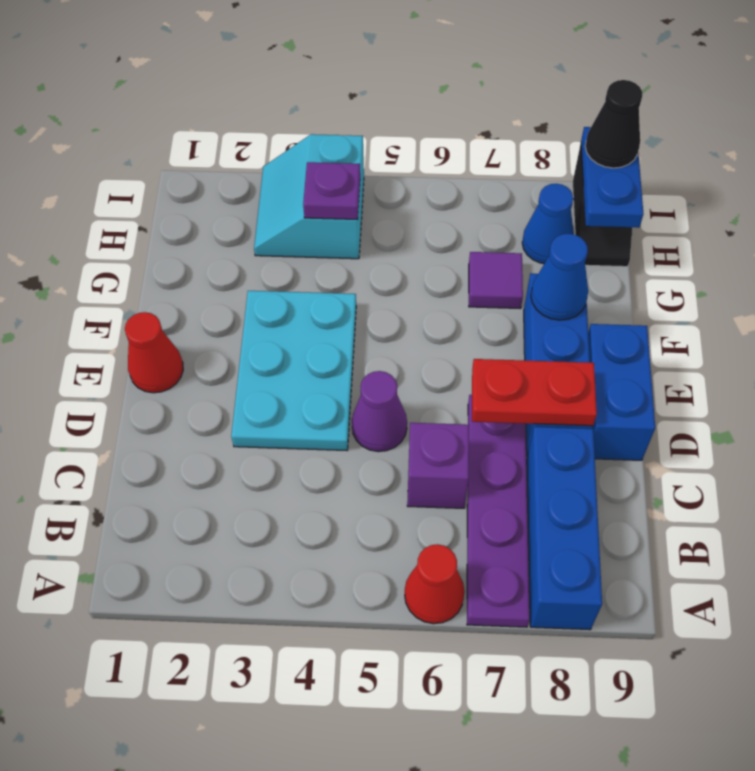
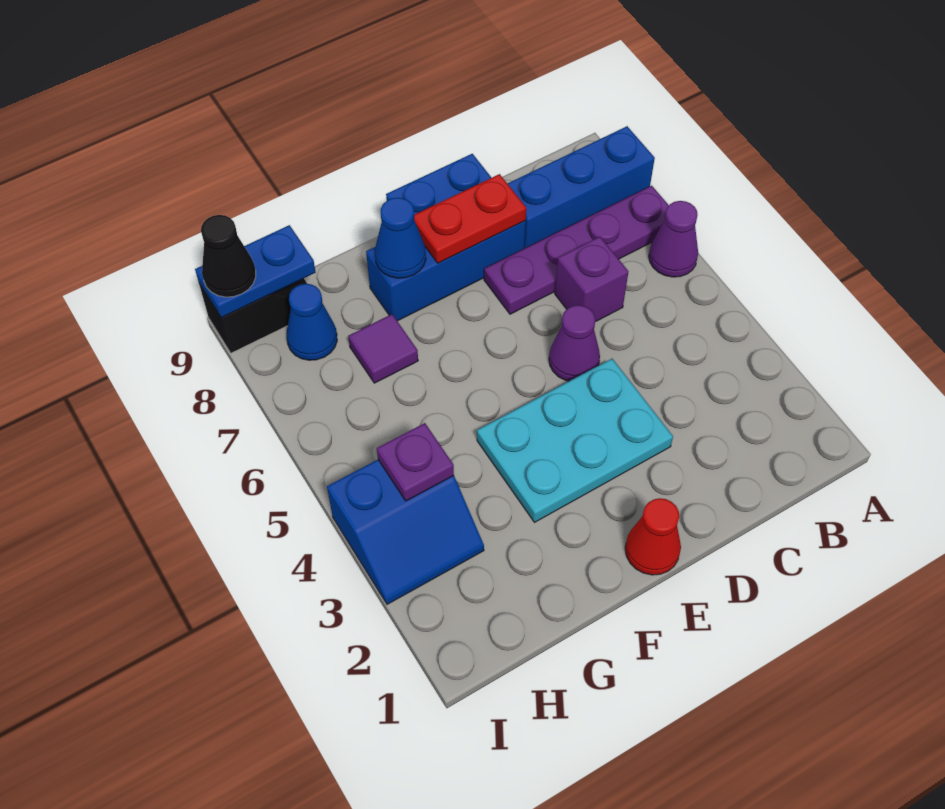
red cone A6 level 1 -> purple cone A6 level 1
red plate D7:D8 level 2 -> red plate D8:E8 level 2
cyan slope H3:I4 level 1 top 4 -> blue slope H3:I4 level 1 top 4

